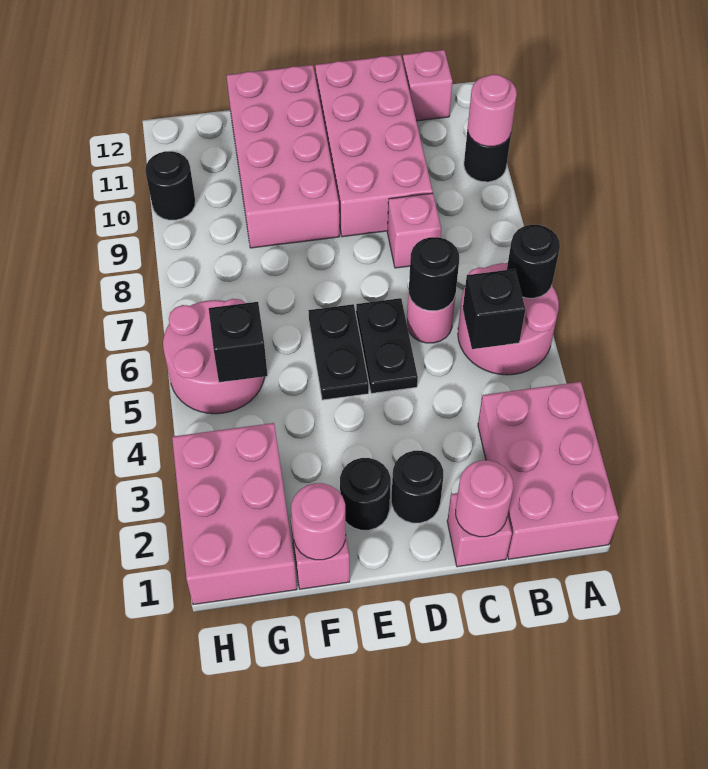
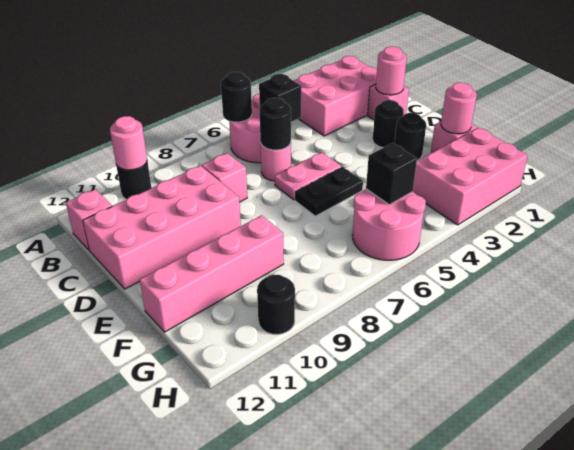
black plate D5:D6 level 1 -> pink plate D5:D6 level 1
pink brick E9:F12 level 1 -> pink brick F9:F12 level 1

